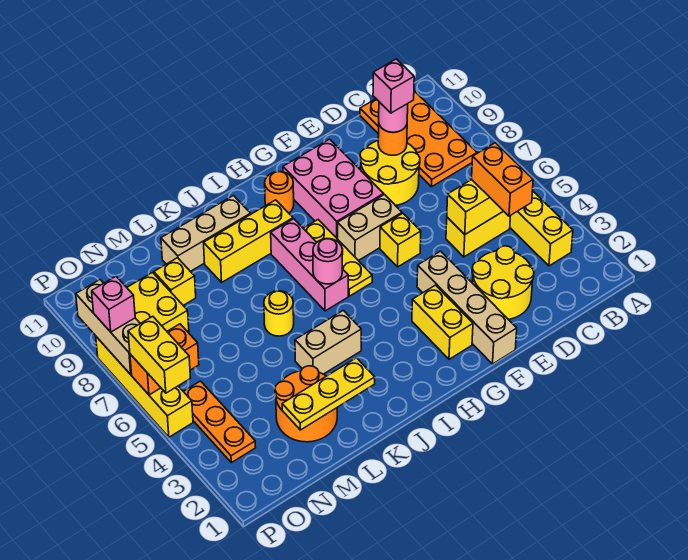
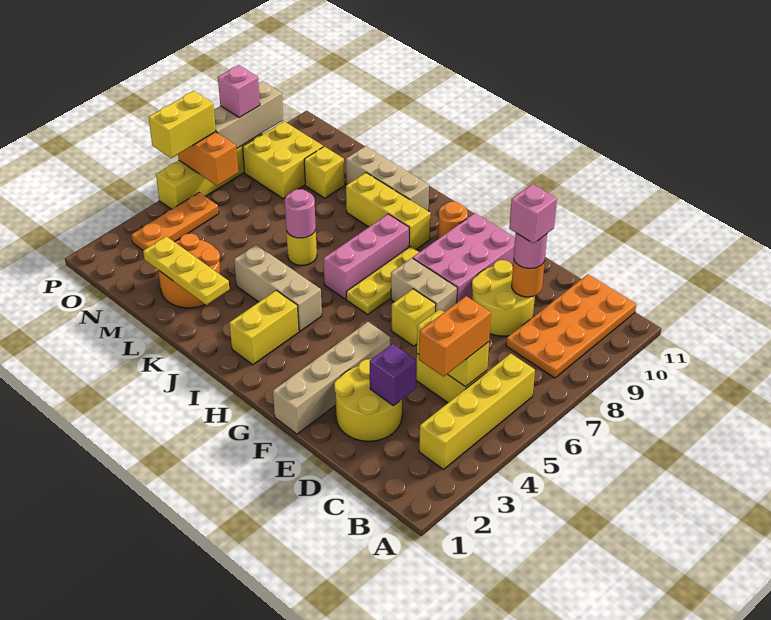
none -> purple brick D3 level 2
yellow brick G2:G3 level 1 -> yellow brick I2:I3 level 1
pink round brick I6 level 2 -> pink round brick K6 level 2
tan brick J4:K4 level 1 -> tan brick I4:K4 level 1

